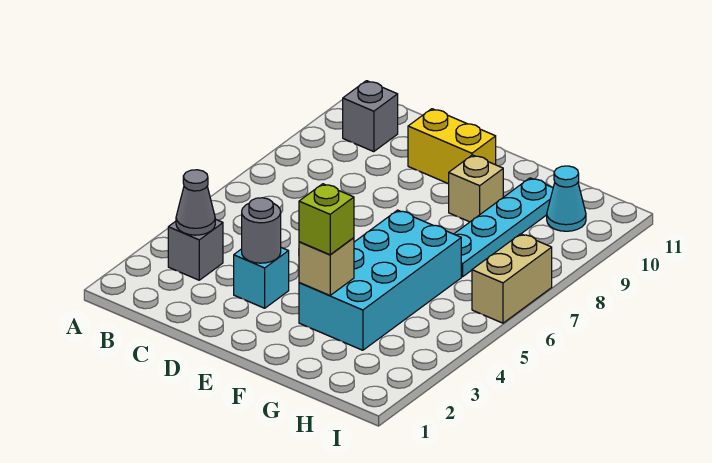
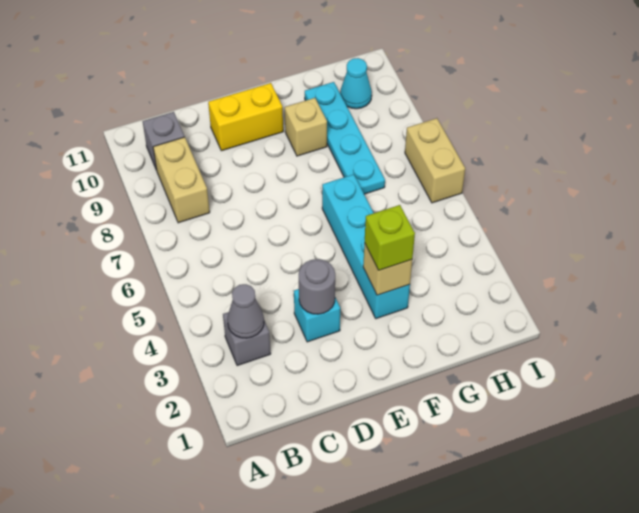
none -> tan brick B8:B9 level 1
cyan brick F3:G6 level 1 -> cyan brick F3:F6 level 1

